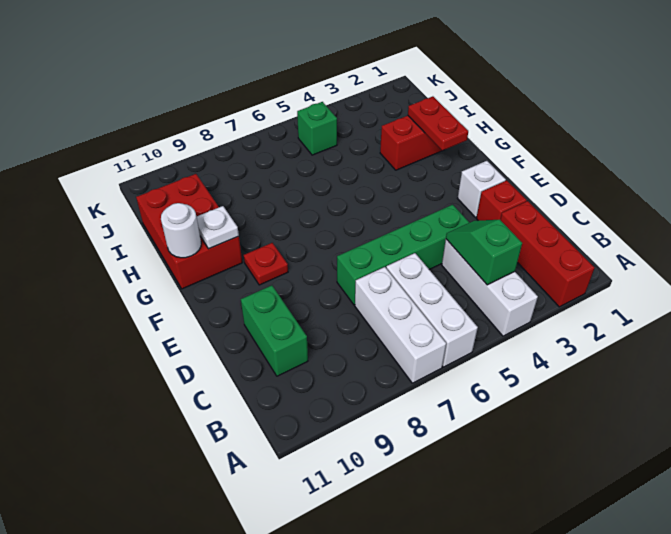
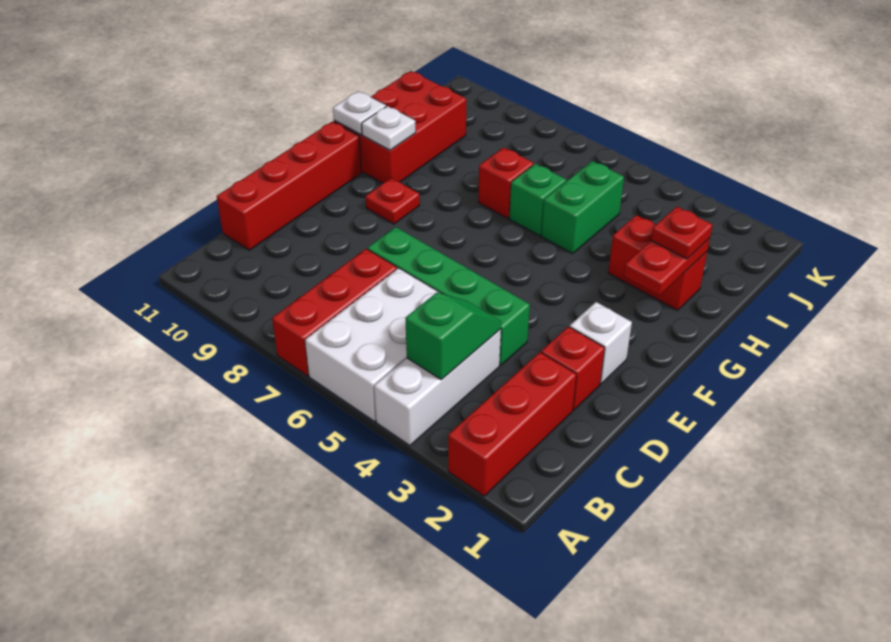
white brick A6:C6 level 1 -> white brick A5:C6 level 1
white brick A7:C7 level 1 -> red brick A7:C7 level 1
green brick C10:D10 level 1 -> green brick H5:I5 level 1
none -> red brick C11:F11 level 1
white round brick G11 level 2 -> white plate G11 level 2
none -> red plate H2 level 3
none -> red brick H7 level 1
green brick J5 level 1 -> green brick H6 level 1

